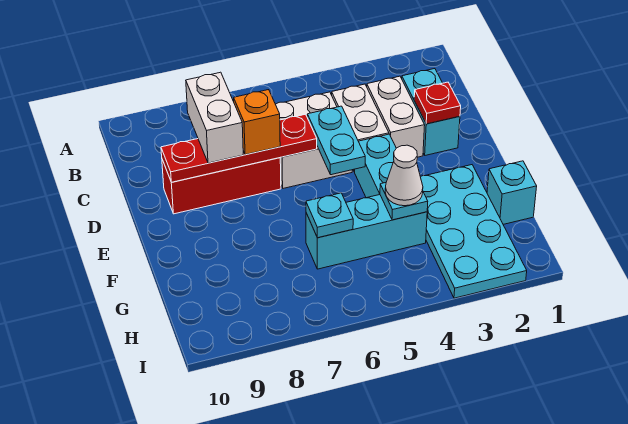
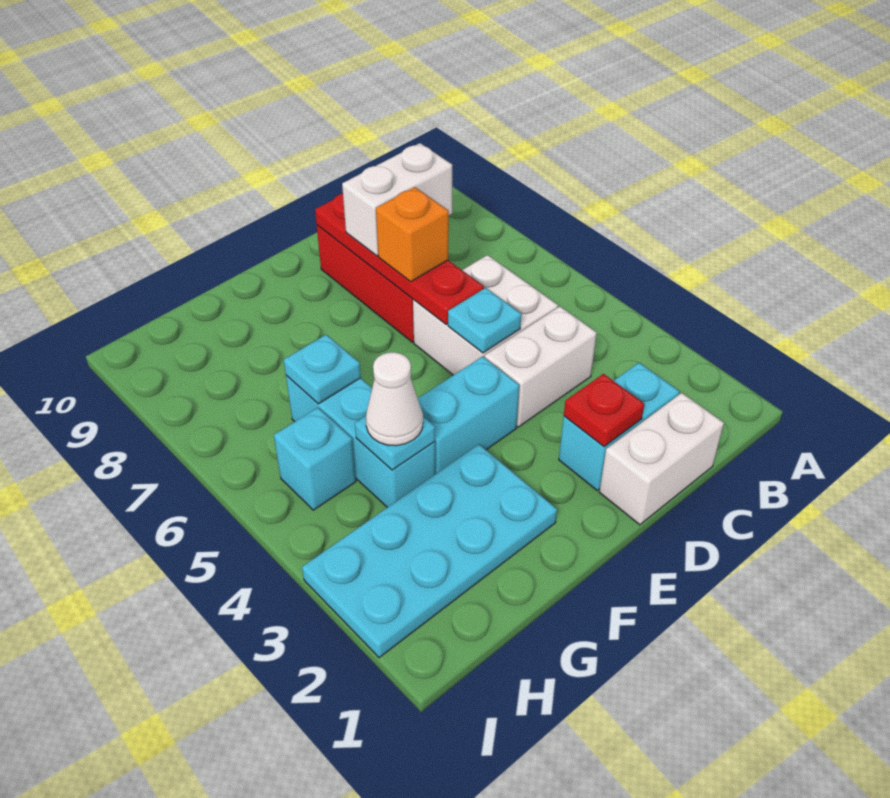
white brick C3:D3 level 1 -> white brick C1:D1 level 1
cyan plate D5:E5 level 2 -> cyan plate D5 level 2
cyan brick G1 level 1 -> cyan brick H5 level 1

